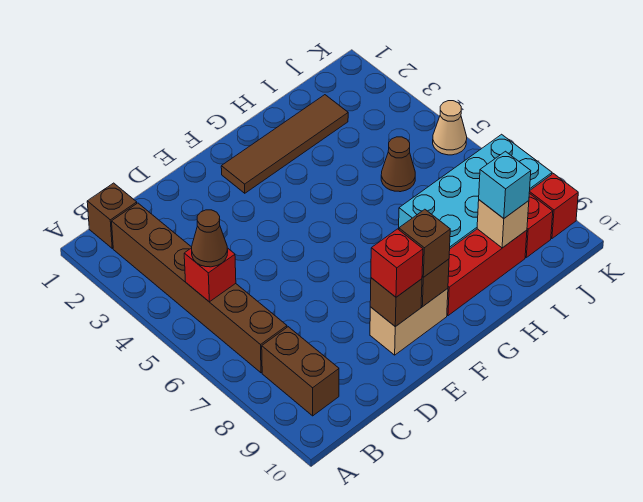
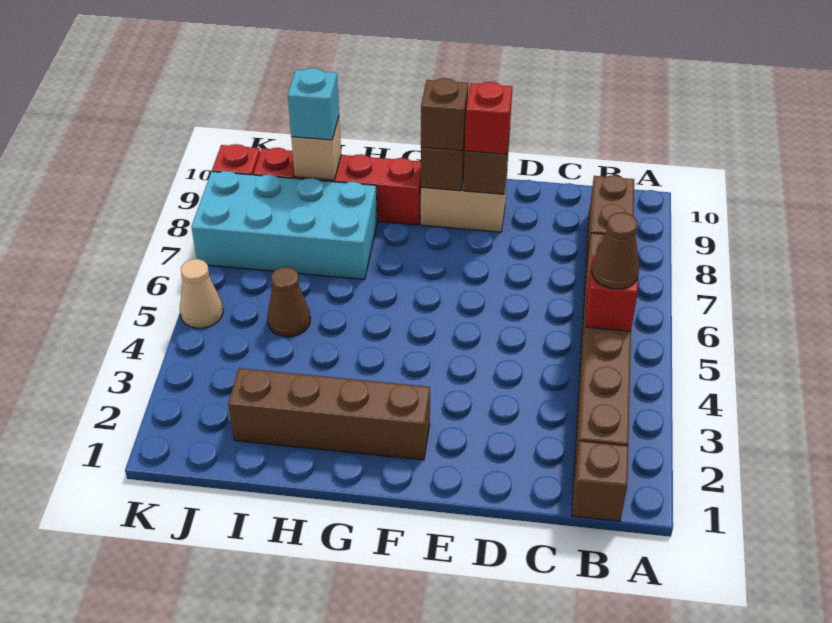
brown tile F2:I2 level 1 -> brown brick F2:I2 level 1

